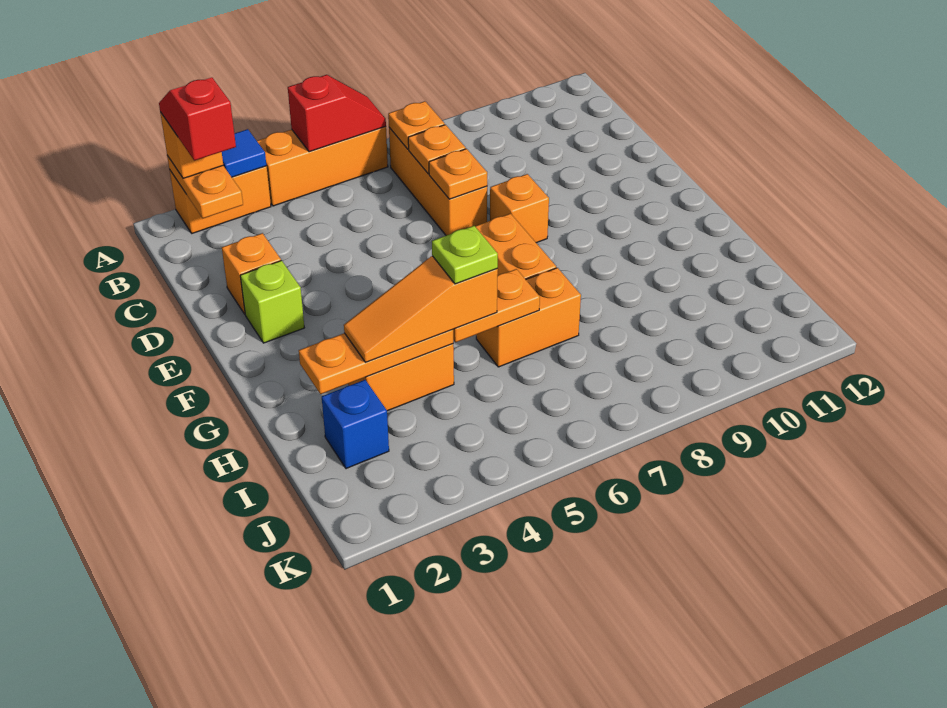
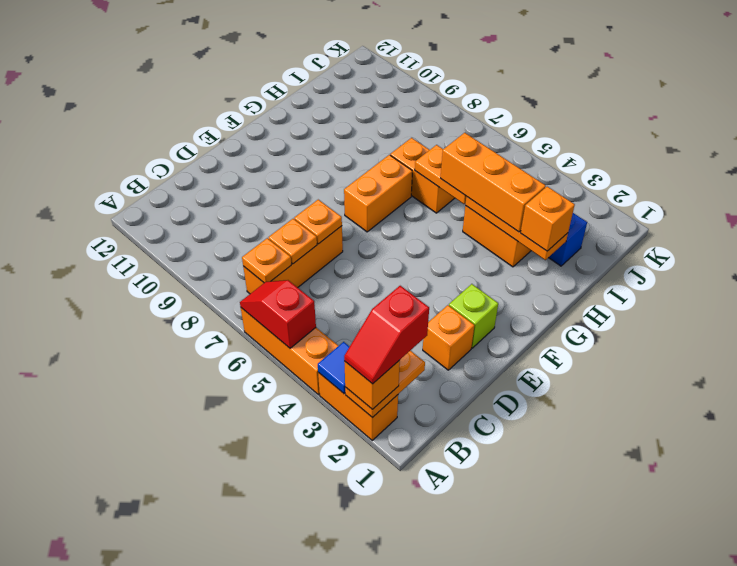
orange brick E8 level 1 -> orange brick H2 level 3
orange slope H3:H5 level 3 top 5 -> orange brick H3:H5 level 3
lime plate H5 level 4 -> none

